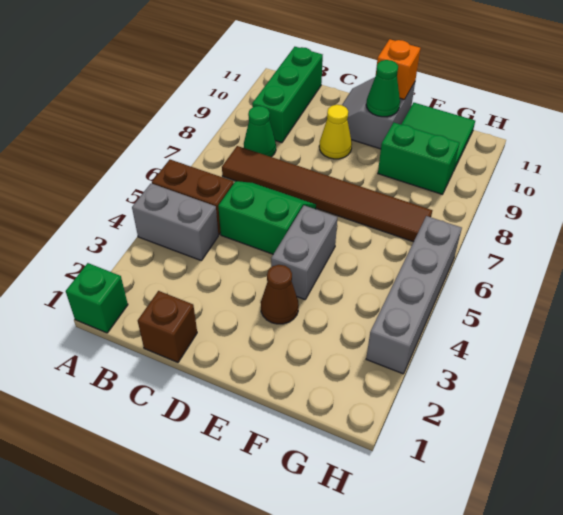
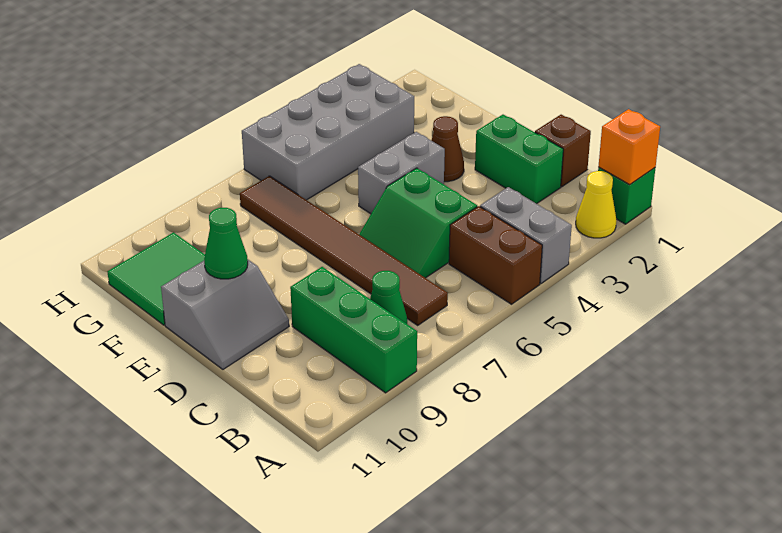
green brick B9:B11 level 1 -> green brick A9:C9 level 1
yellow cone D9 level 1 -> yellow cone A2 level 1
orange brick E11 level 2 -> orange brick A1 level 2
green brick F9:G9 level 1 -> green brick C2:D2 level 1
grey brick H3:H6 level 1 -> grey brick G3:H6 level 1

